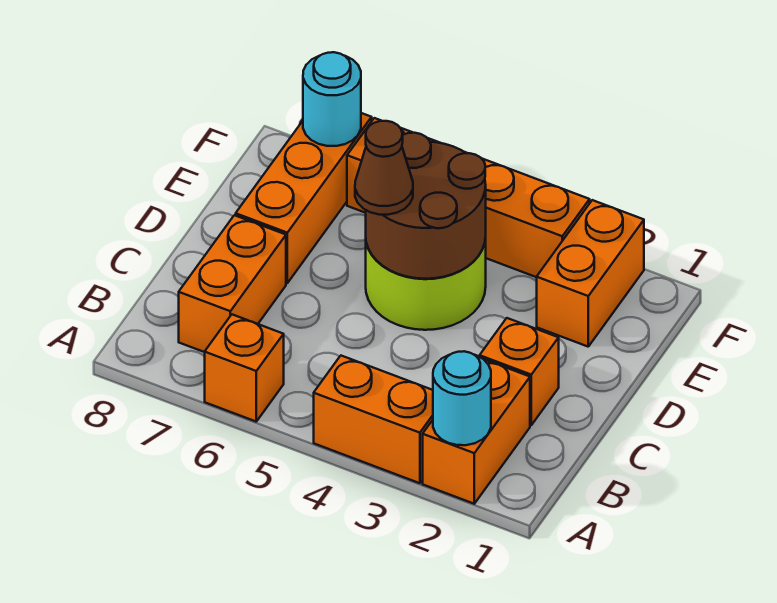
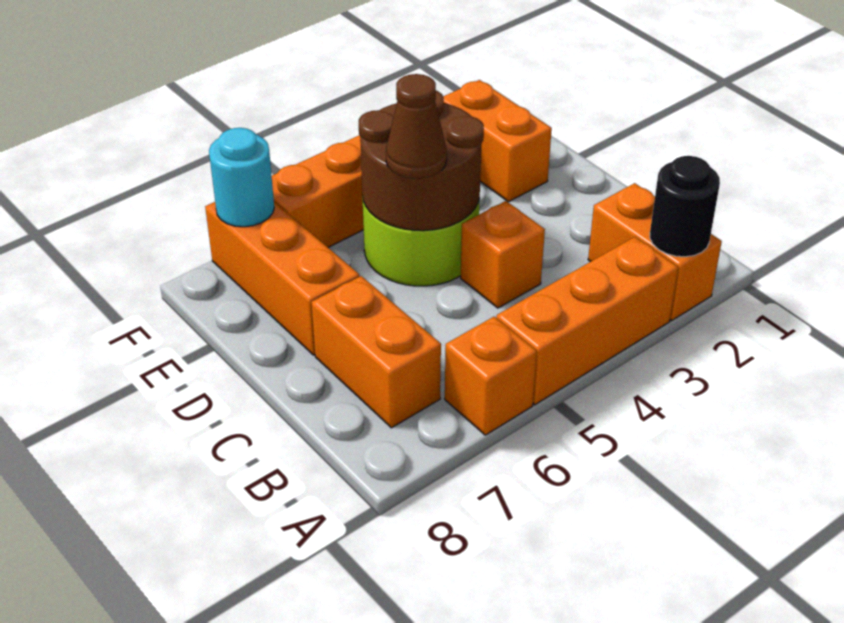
cyan round brick A2 level 2 -> black round brick A2 level 2
orange brick A3:A4 level 1 -> orange brick A3:A5 level 1
orange brick C2 level 1 -> orange brick C4 level 1

